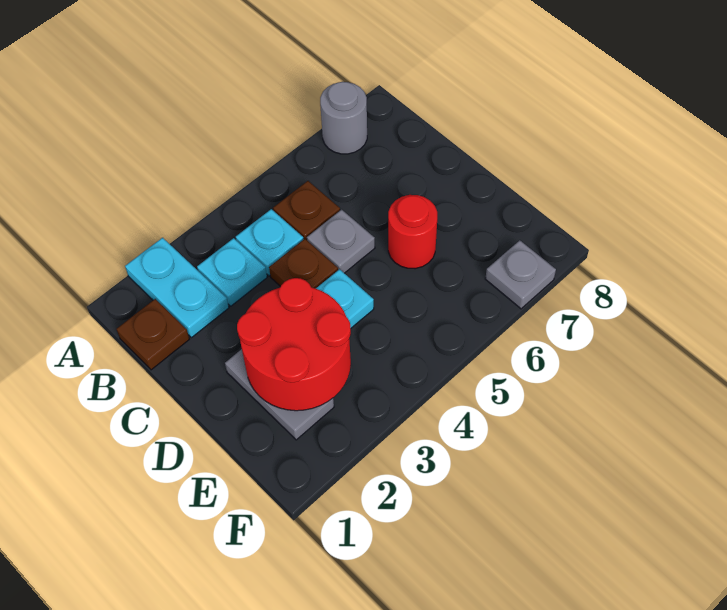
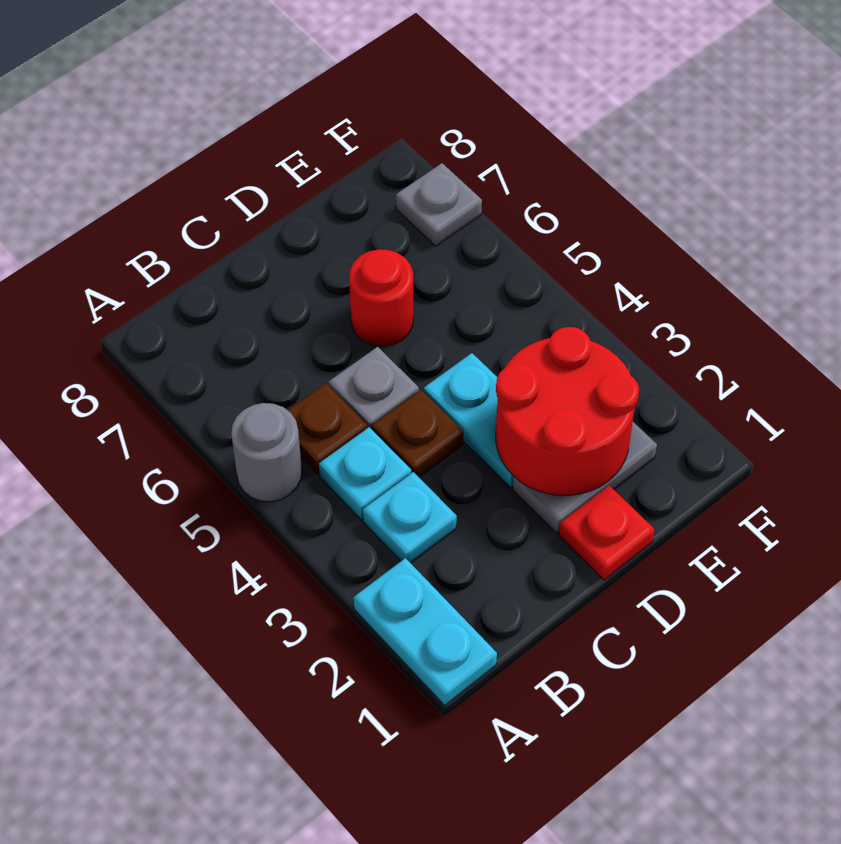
cyan plate A2:B2 level 1 -> cyan plate A1:A2 level 1
grey round brick A7 level 1 -> grey round brick A5 level 1
brown plate B1 level 1 -> none
none -> red plate D1 level 1

